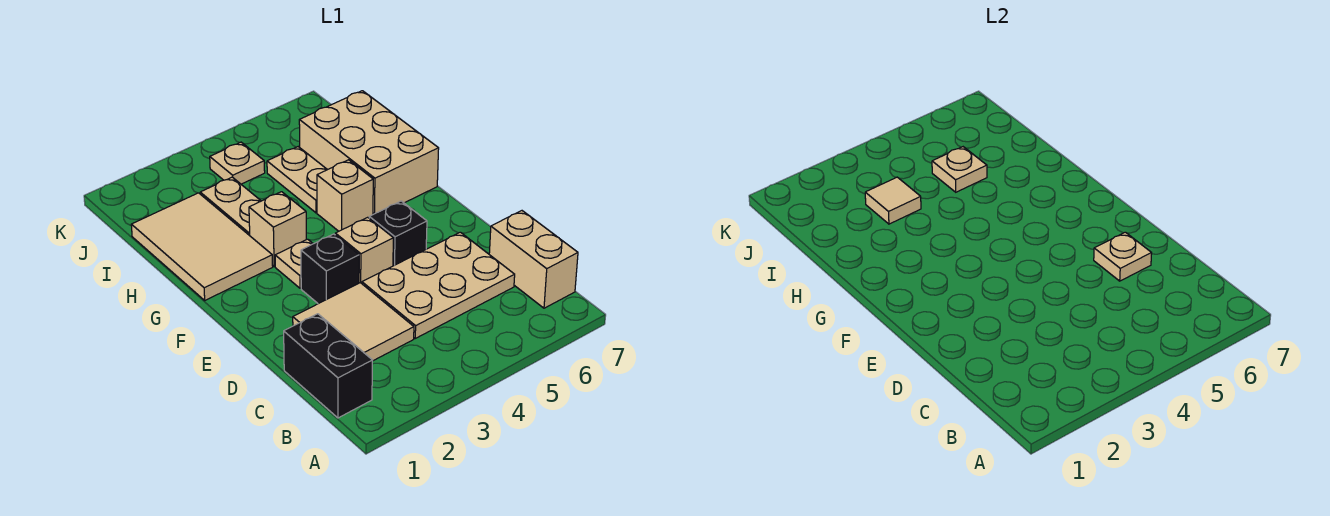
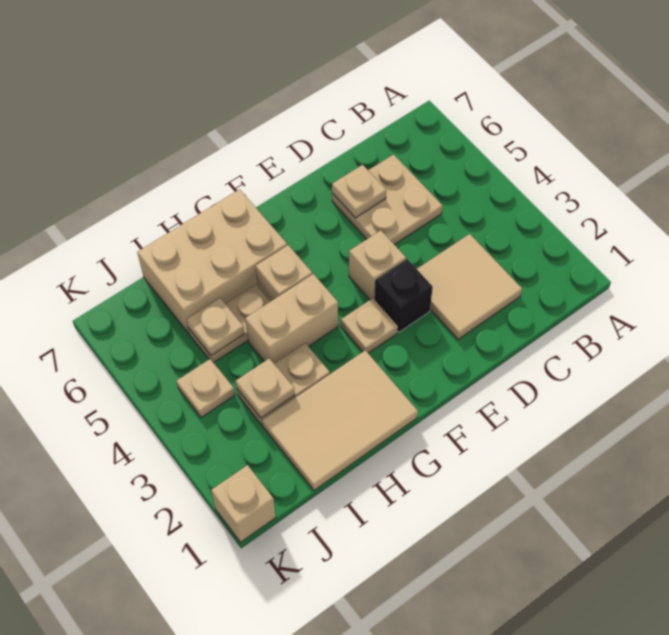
black brick B1:C1 level 1 -> none
tan brick B7:C7 level 1 -> tan brick G4:H4 level 1
tan plate C4:D6 level 1 -> tan plate C5:D6 level 1
black brick E5 level 1 -> none
tan brick G3 level 1 -> tan brick K1 level 1
tan tile I3 level 2 -> tan plate I3 level 2

